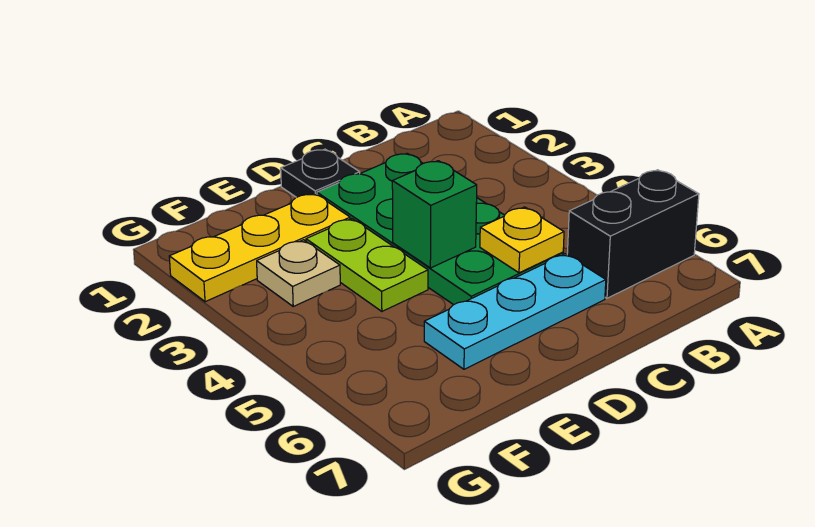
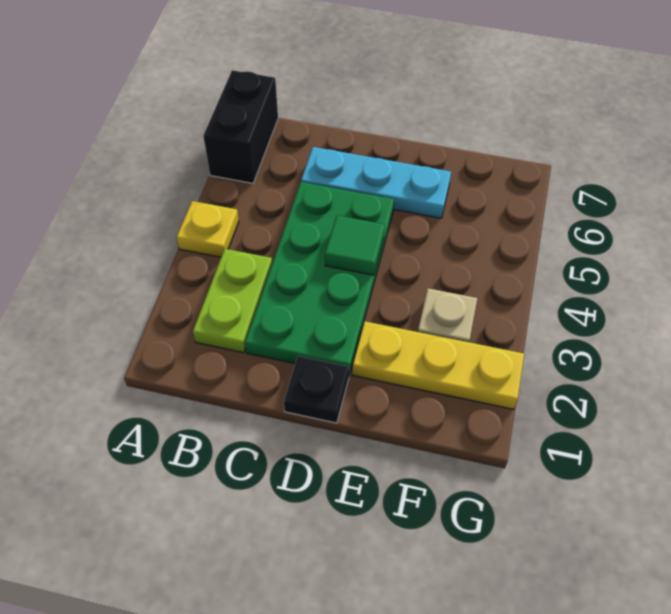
black brick A6:B6 level 1 -> black brick A6:A7 level 1
yellow plate C5 level 2 -> yellow plate A4 level 1
green brick D4 level 2 -> green tile D4 level 2
lime plate E3:E4 level 1 -> lime plate B2:B3 level 1

